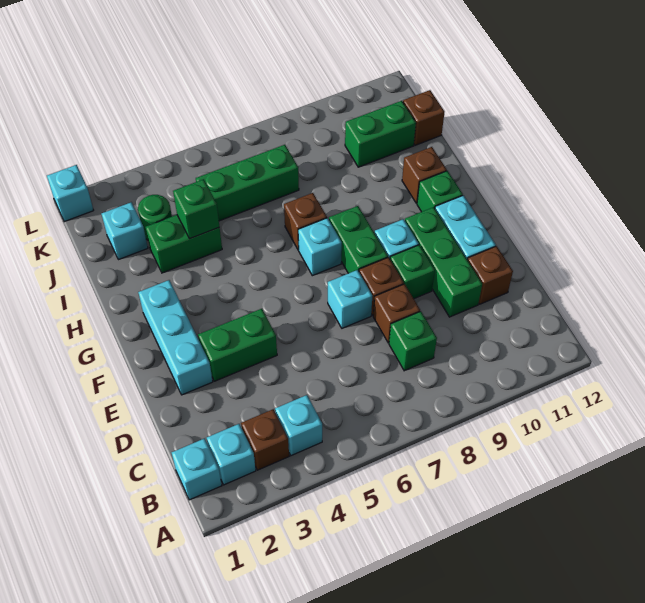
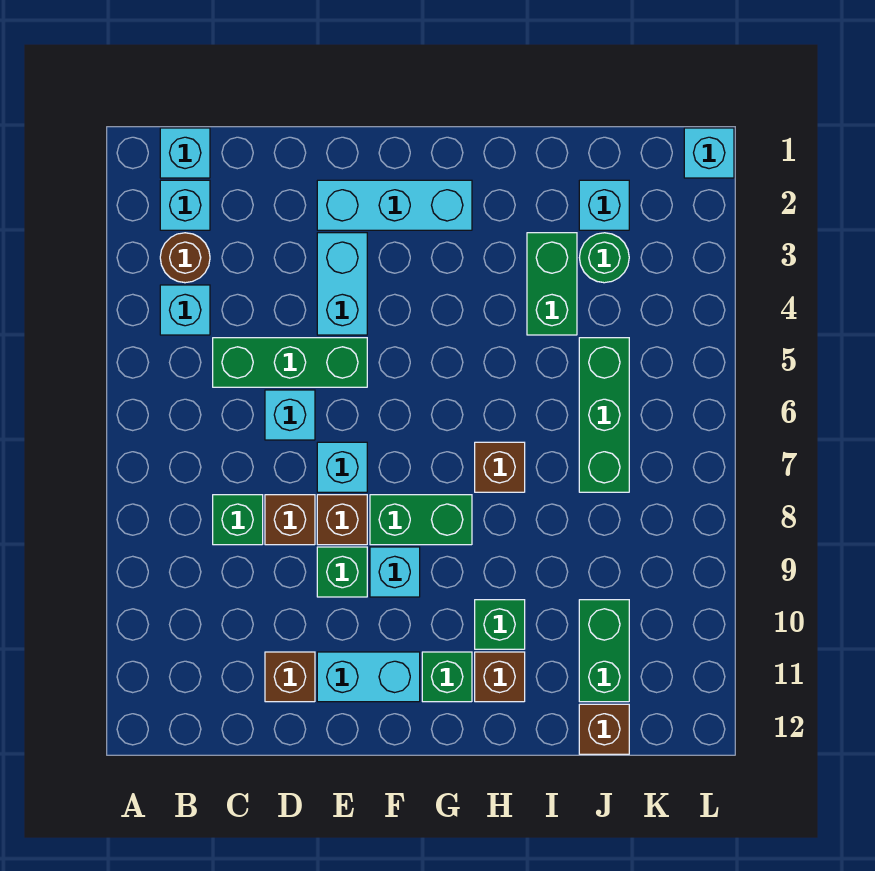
brown brick B3 level 1 -> brown round brick B3 level 1
green brick D10:F10 level 1 -> green brick C5:E5 level 1
green brick E3:E4 level 1 -> cyan brick E3:E4 level 1
cyan brick G7 level 1 -> cyan brick D6 level 1
green brick I4 level 2 -> green brick H10 level 1

